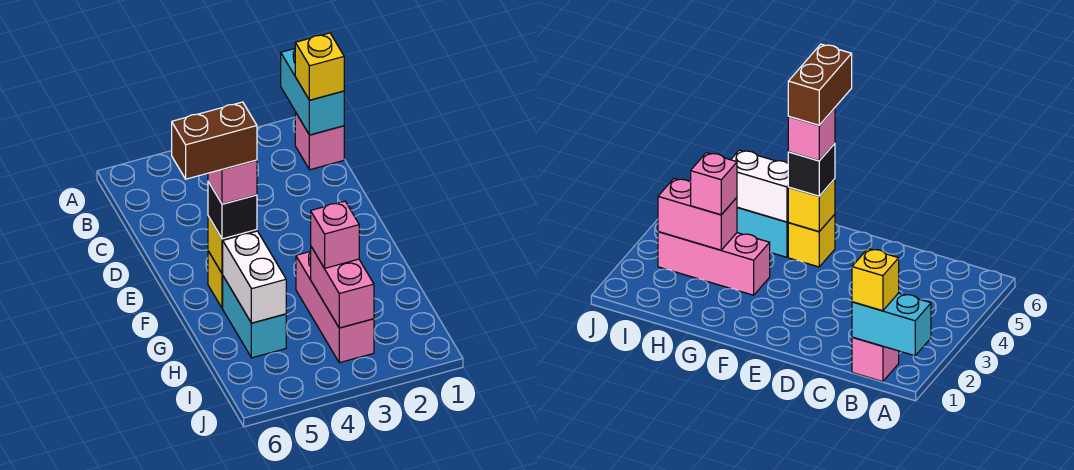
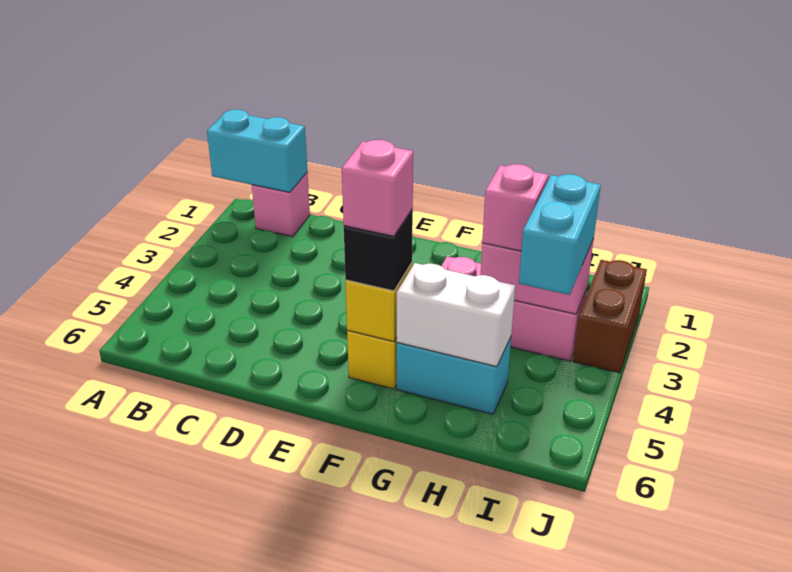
yellow brick B1 level 3 -> none
brown brick F5:F6 level 5 -> brown brick J2:J3 level 1
none -> cyan brick I3:I4 level 3

